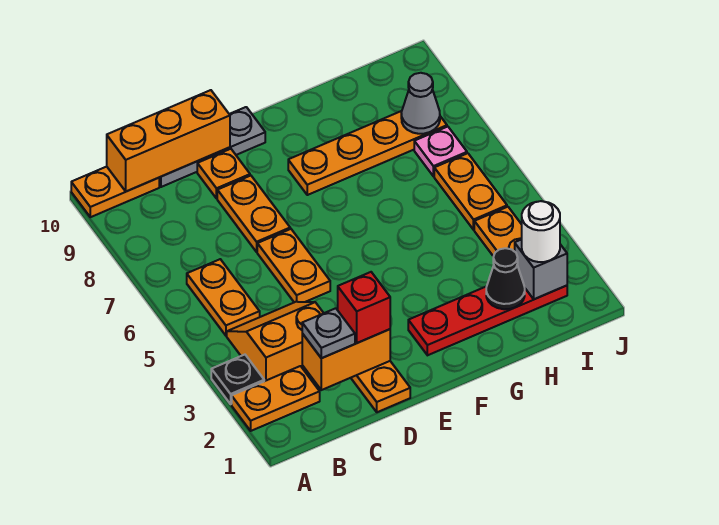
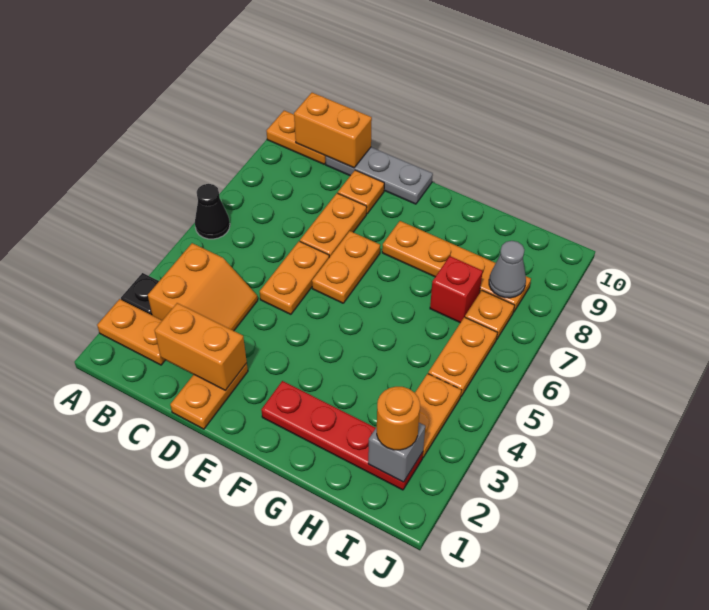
orange slope B3:C4 level 1 top 3 -> orange slope B3:C4 level 1 top B
orange plate B5:B6 level 1 -> orange plate E6:E7 level 1
orange brick B10:D10 level 2 -> orange brick B10:C10 level 2
grey plate C2 level 3 -> none
red brick D2 level 3 -> red brick H7 level 1
black cone H2 level 2 -> black cone A6 level 1
white round brick I2 level 3 -> orange round brick I2 level 3
pink plate I7 level 1 -> orange plate I7 level 1

